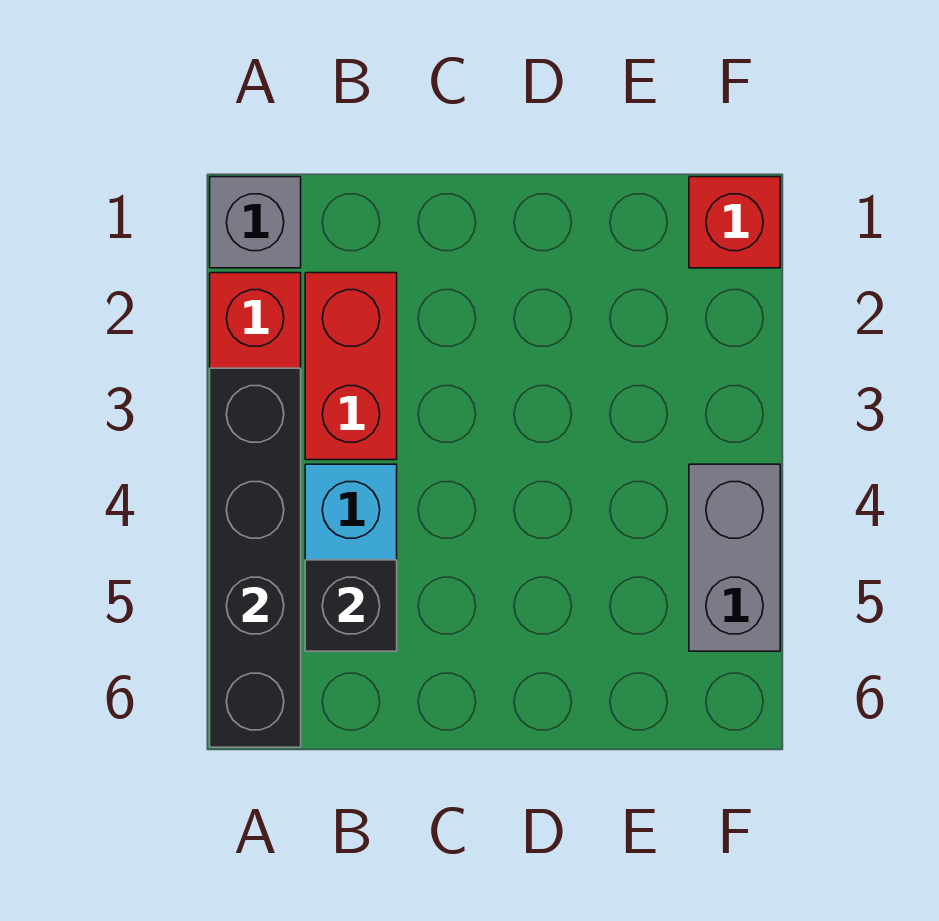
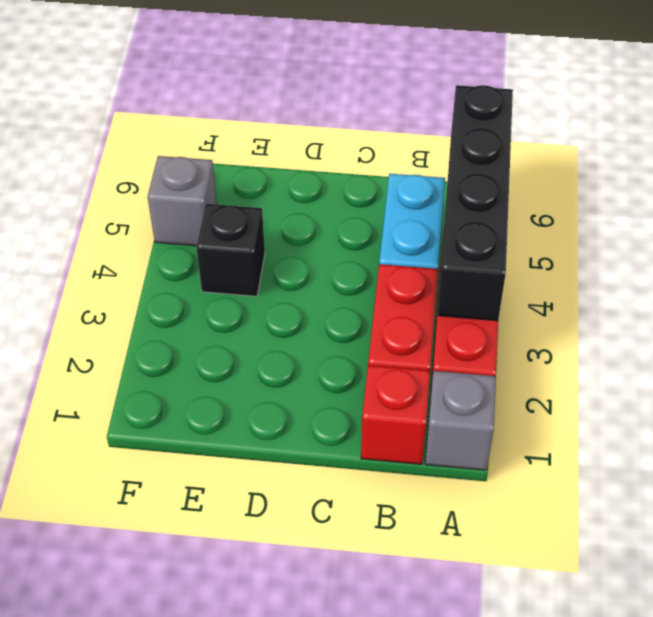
black brick B5 level 2 -> black brick E4 level 1
red brick F1 level 1 -> red brick B1 level 1
grey brick F4:F5 level 1 -> grey brick F5 level 1

